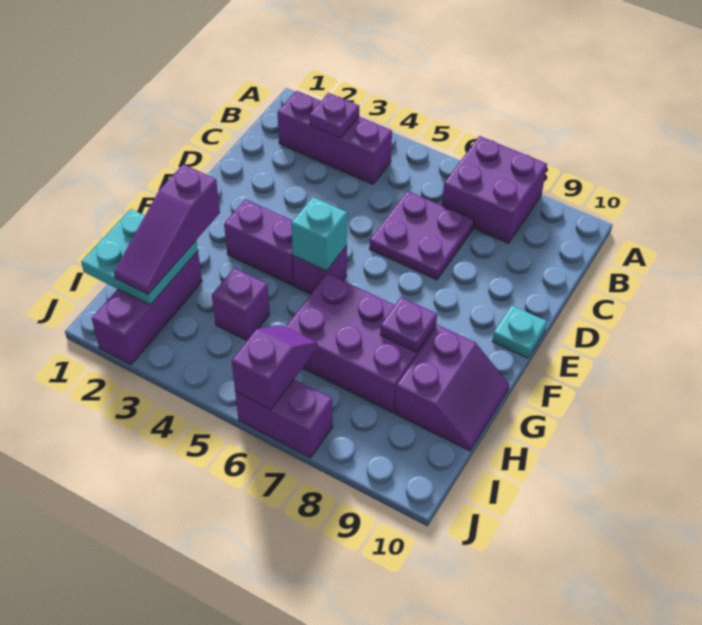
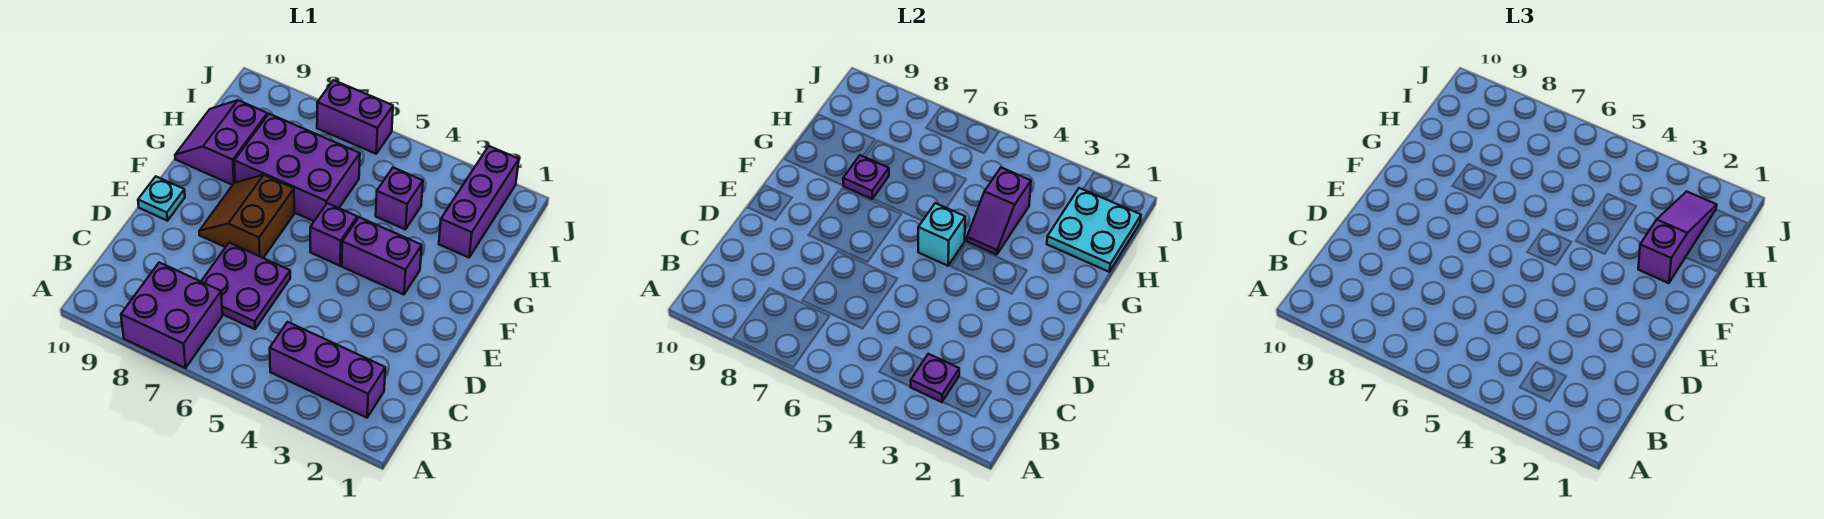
none -> brown slope E7:F8 level 1 top 7
purple slope I6:J6 level 2 top J -> purple slope G4:H4 level 2 top H

